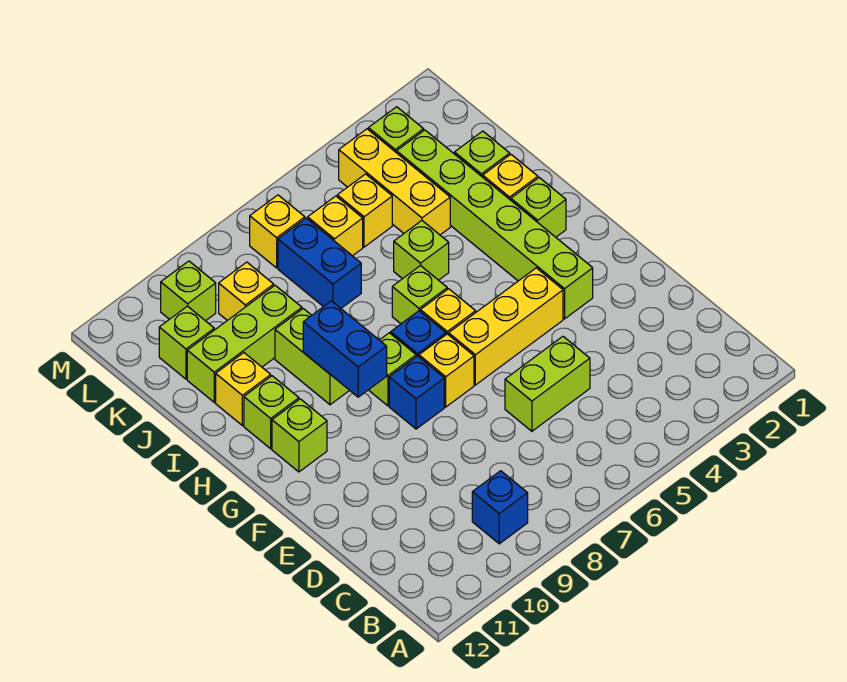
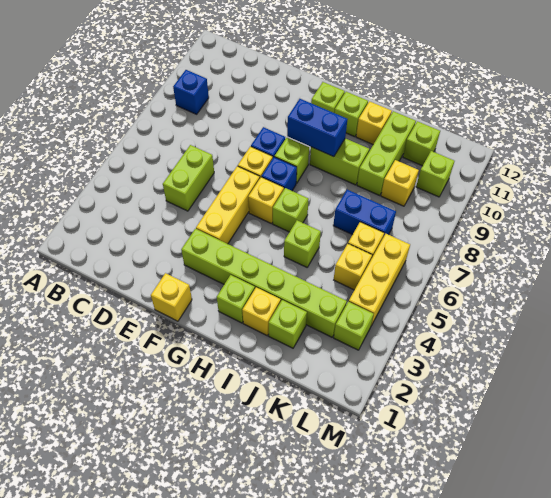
yellow brick J4:L4 level 1 -> yellow brick L4:L6 level 1
yellow brick L7 level 1 -> yellow brick F1 level 1

